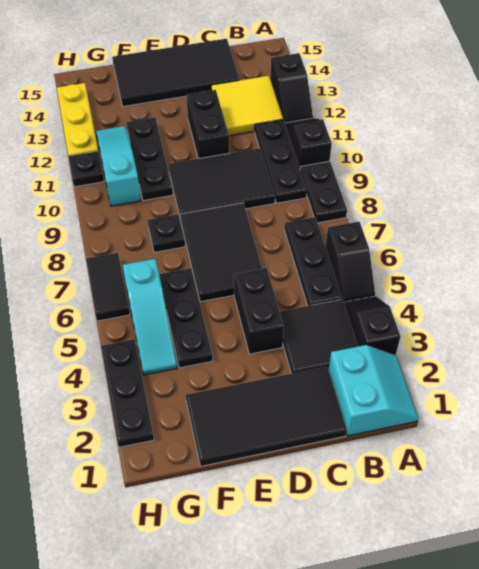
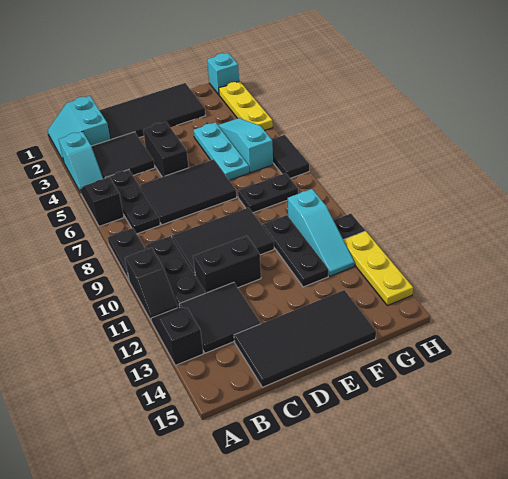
black slope A3:A4 level 1 top 3 -> cyan slope A3:A4 level 1 top 3
yellow tile B12:C13 level 1 -> black tile B12:C13 level 1
black tile D6:E8 level 1 -> black tile C6:E7 level 1
black brick D11:D12 level 1 -> black brick C11:D11 level 1
black plate F4:F6 level 1 -> cyan plate F4:F6 level 1
black plate F8 level 1 -> black plate F8:G8 level 1
none -> cyan brick H1 level 1
black plate H2:H4 level 1 -> yellow plate H2:H4 level 1

